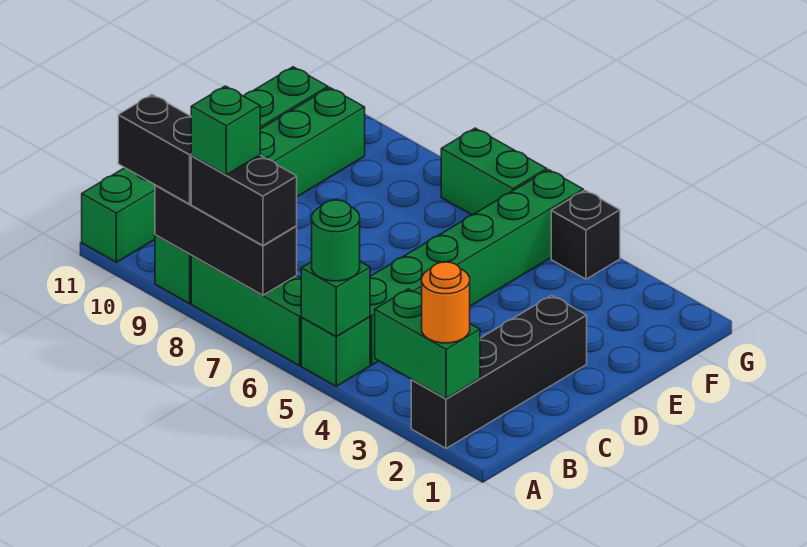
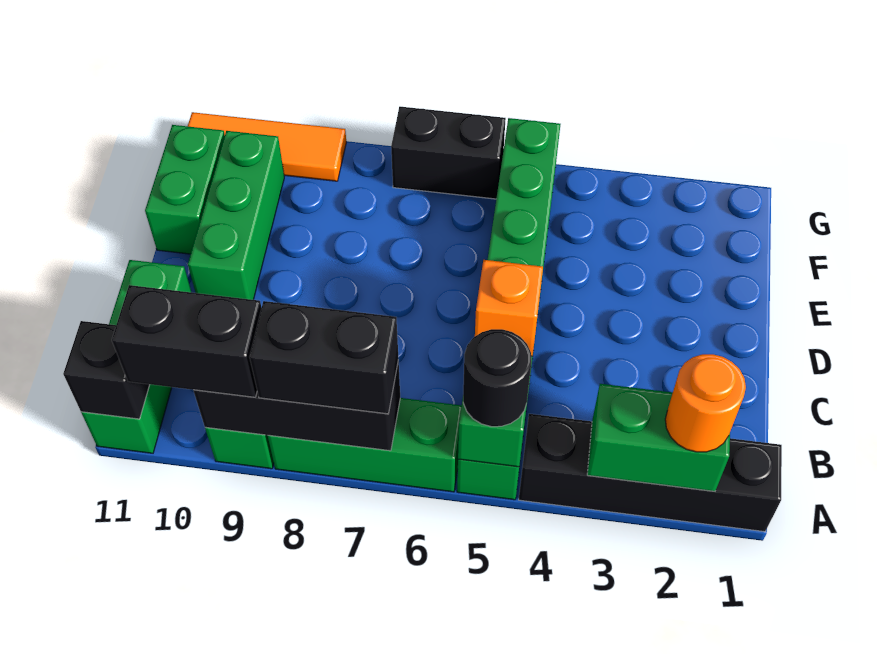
black brick A2:D2 level 1 -> black brick A1:A4 level 1
green round brick A5 level 3 -> black round brick A5 level 3
green brick A8 level 4 -> none
none -> orange brick C5 level 2
black brick G4 level 1 -> black brick A11 level 2
green brick G6:G7 level 1 -> black brick G6:G7 level 1
none -> orange tile G9:G11 level 1

